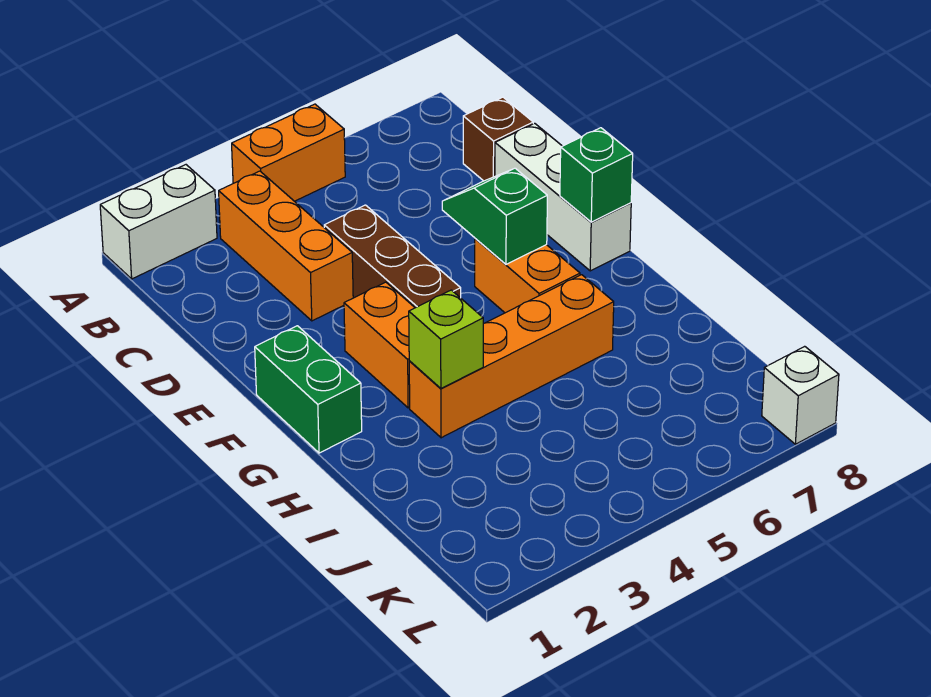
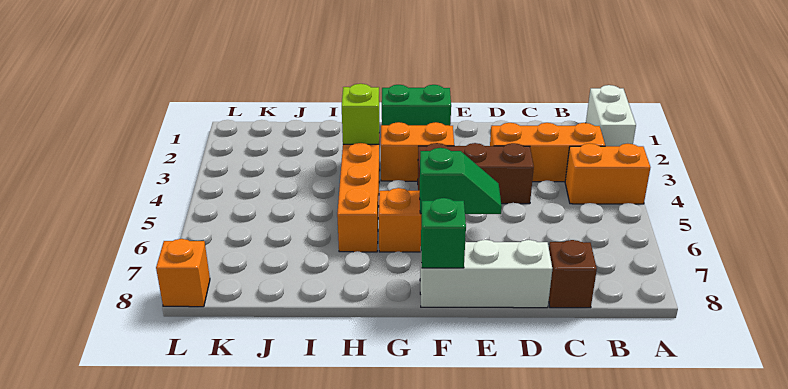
orange brick A4:A5 level 1 -> orange brick A4:B4 level 1
white brick L8 level 1 -> orange brick L8 level 1

